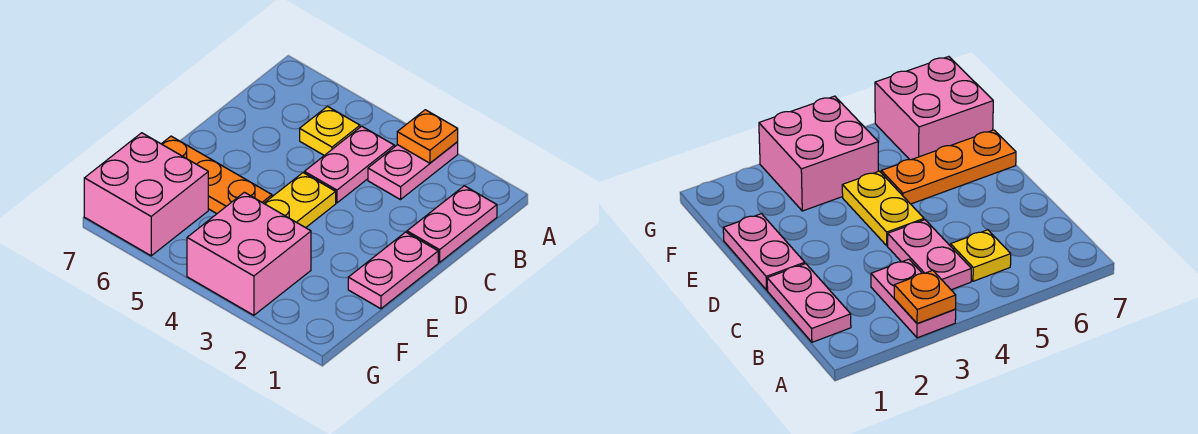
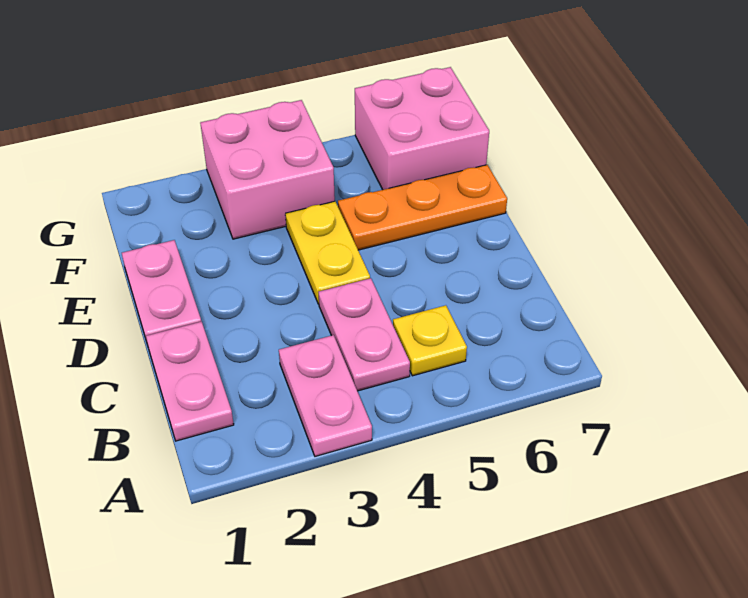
orange plate A3 level 2 -> none

